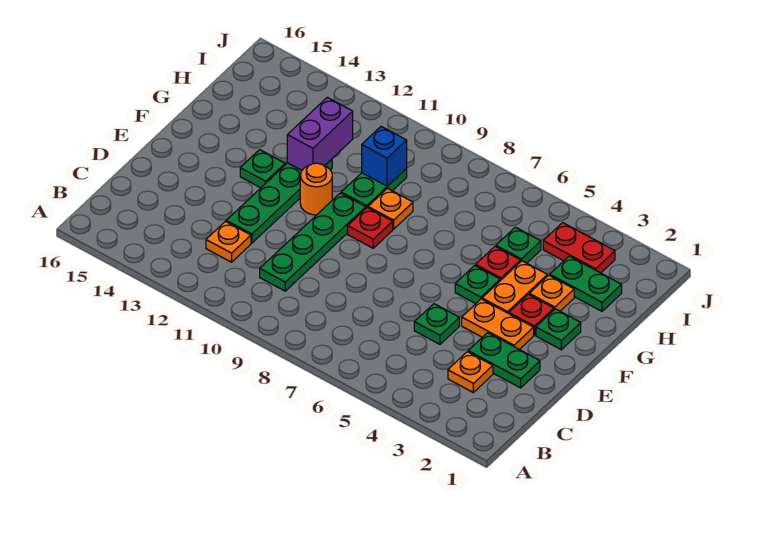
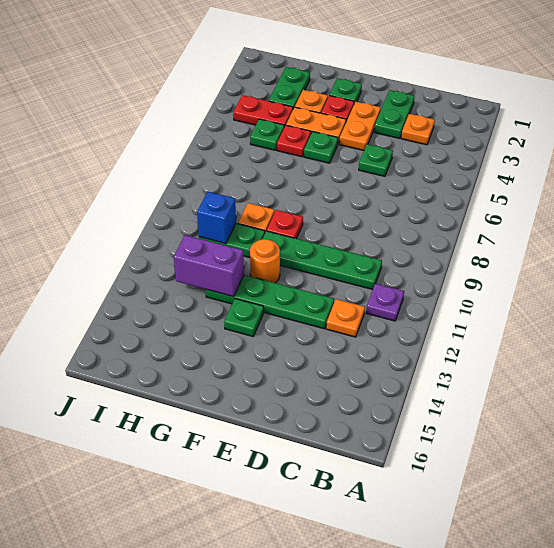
none -> purple plate B11 level 1
red plate I3:I4 level 1 -> red plate H4:I4 level 1

